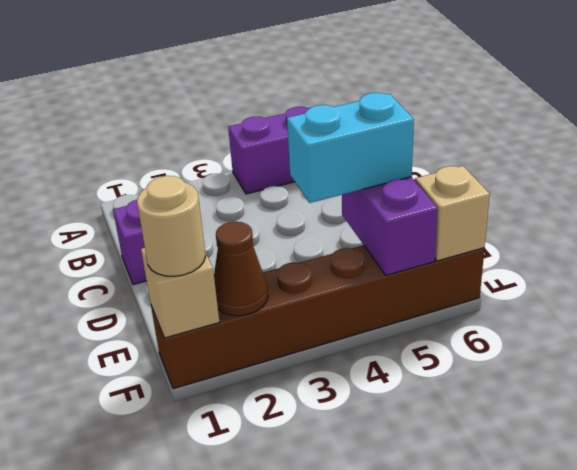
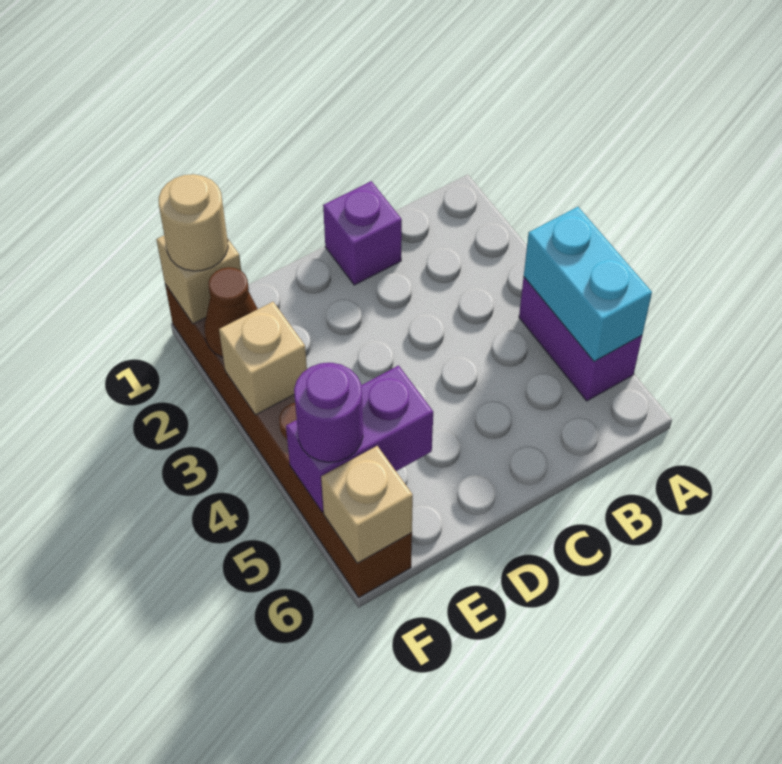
cyan brick E4:E5 level 3 -> cyan brick A4:A5 level 2
none -> tan brick F3 level 2
none -> purple round brick F5 level 3

